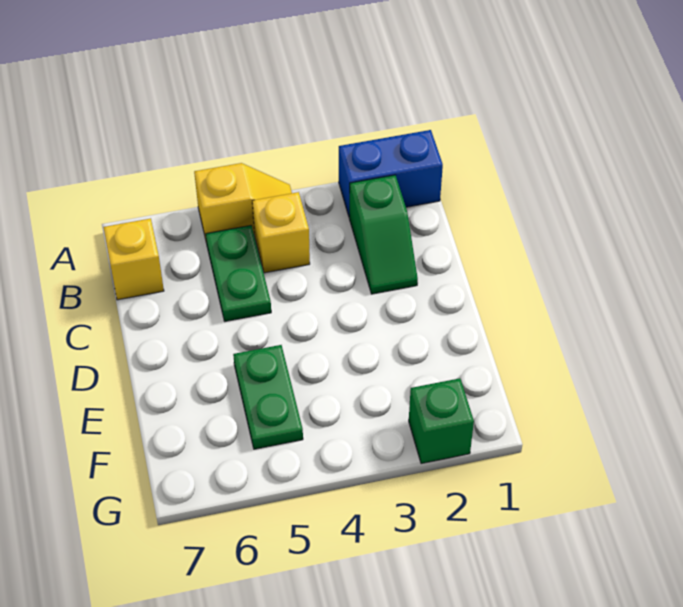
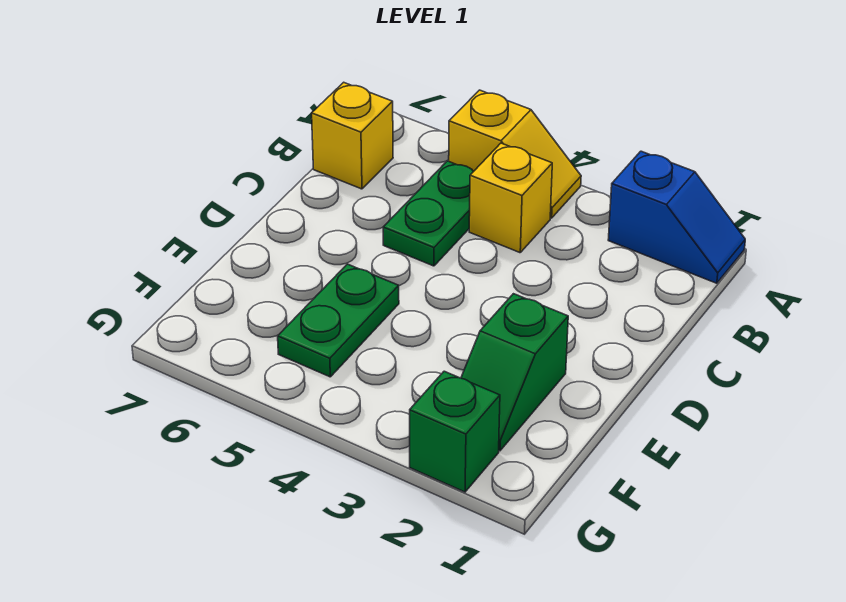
blue brick A1:A2 level 1 -> blue slope A1:A2 level 1 top 2
green slope B2:C2 level 1 top B -> green slope E2:F2 level 1 top E

